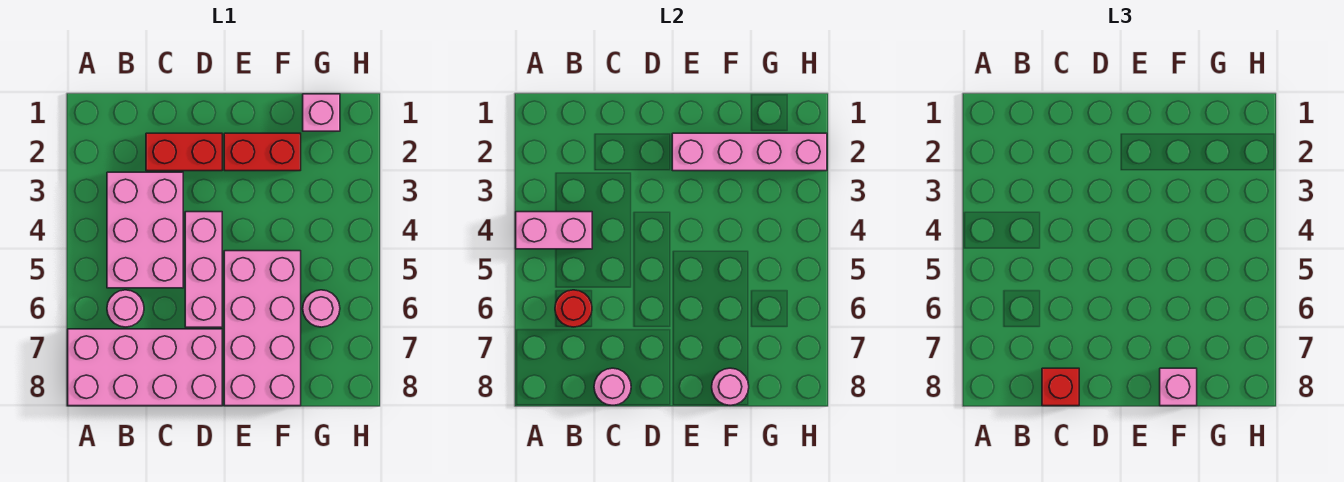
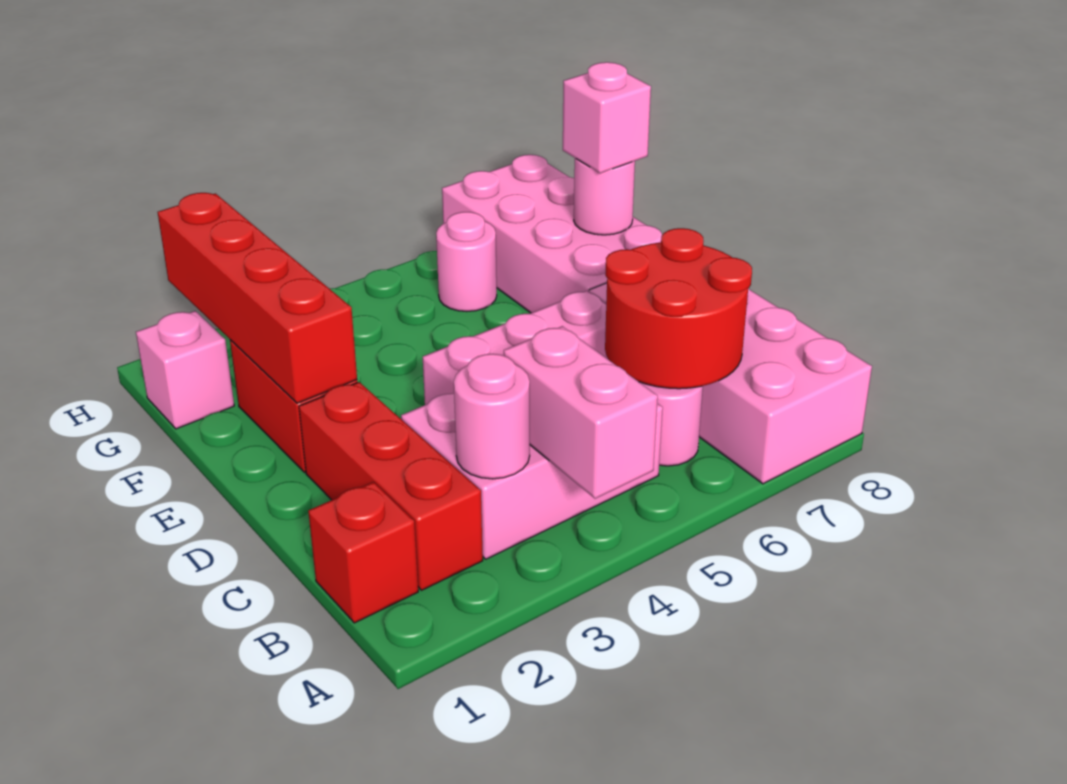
red round brick B6 level 2 -> red round brick B6:C7 level 2
red brick C2:D2 level 1 -> red brick B2:D2 level 1
pink round brick C8 level 2 -> pink round brick B3 level 2
red brick C8 level 3 -> red brick B1 level 1
pink brick E2:H2 level 2 -> red brick E2:H2 level 2
pink brick E5:F8 level 1 -> pink brick E7:H8 level 1

